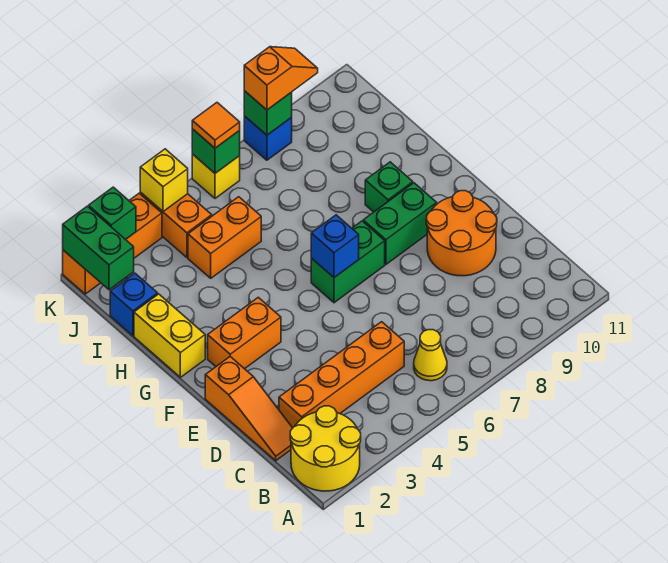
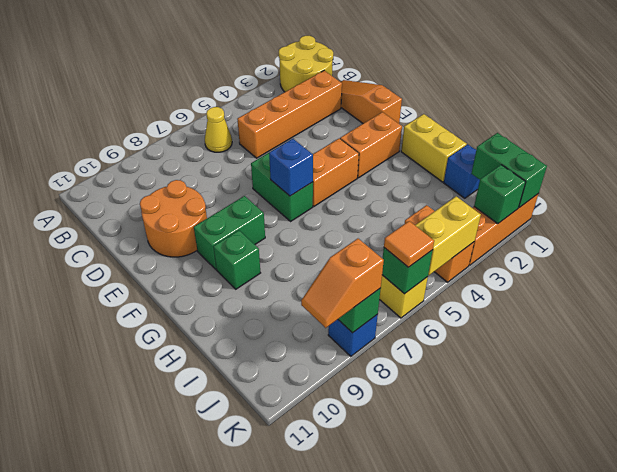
green brick F6:F7 level 1 -> green brick E6:F6 level 1
orange brick I4:I5 level 1 -> orange brick F4:F5 level 1
yellow brick K4 level 2 -> yellow brick K4:K5 level 2

